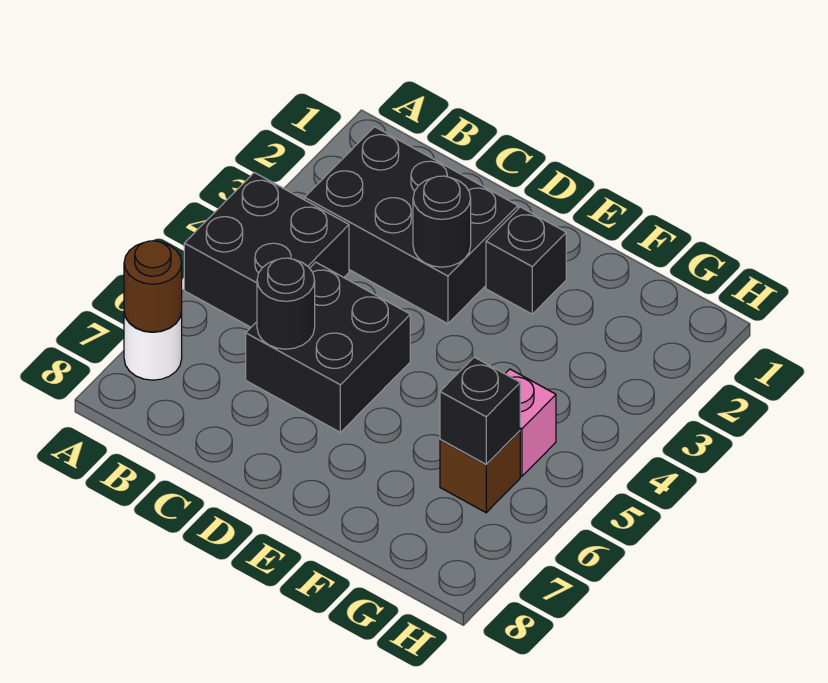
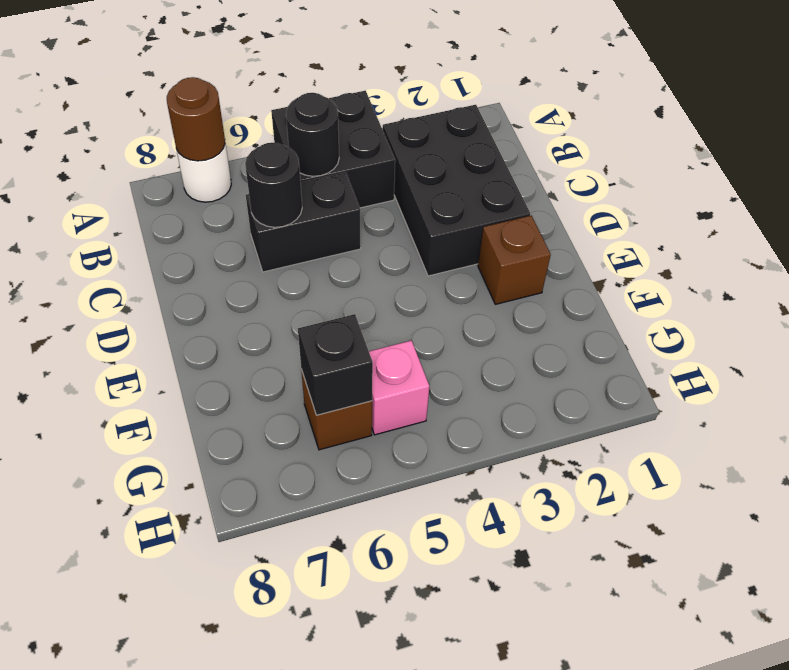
black brick C5:D6 level 1 -> black brick C5:C6 level 1
black round brick D3 level 2 -> black round brick B5 level 2
black brick E2 level 1 -> brown brick E2 level 1

